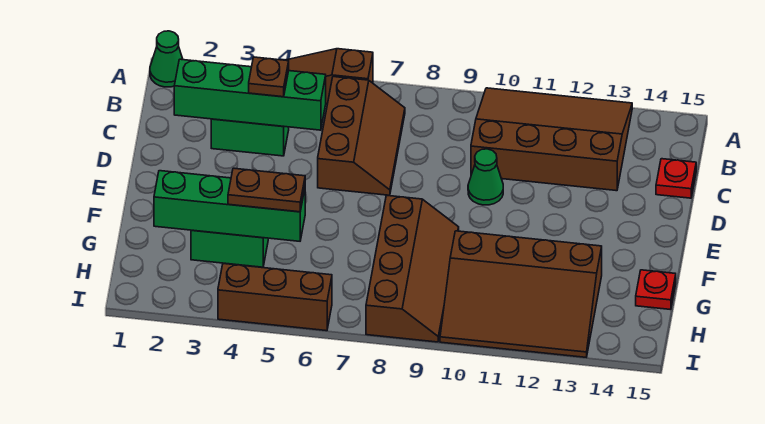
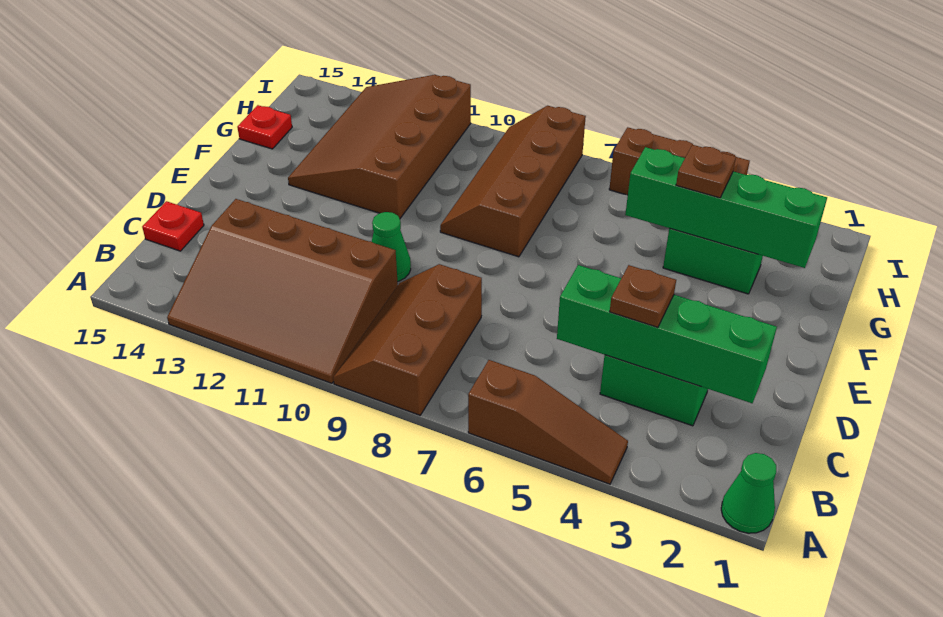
brown slope B6:D7 level 1 top 6 -> brown slope A8:C9 level 1 top 8
brown plate G4:G5 level 3 -> brown plate G4 level 3
brown slope G10:I13 level 1 top G -> brown slope F11:I13 level 1 top 11

